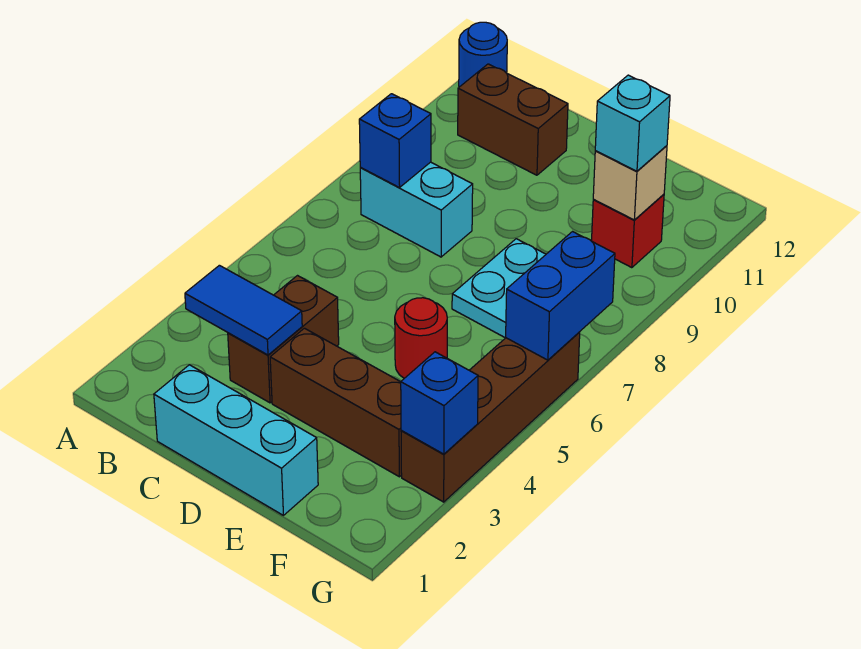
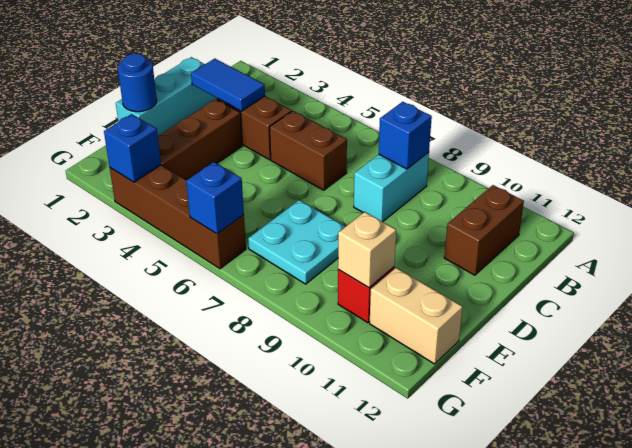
blue round brick A12 level 1 -> blue round brick E1 level 2
blue tile B3:C3 level 2 -> blue tile C2:C3 level 2
none -> brown brick C5:C6 level 1
red round brick E5 level 1 -> none
cyan brick F10 level 3 -> none
none -> tan brick F11:F12 level 1
blue brick G6:G7 level 2 -> blue brick G6 level 2

